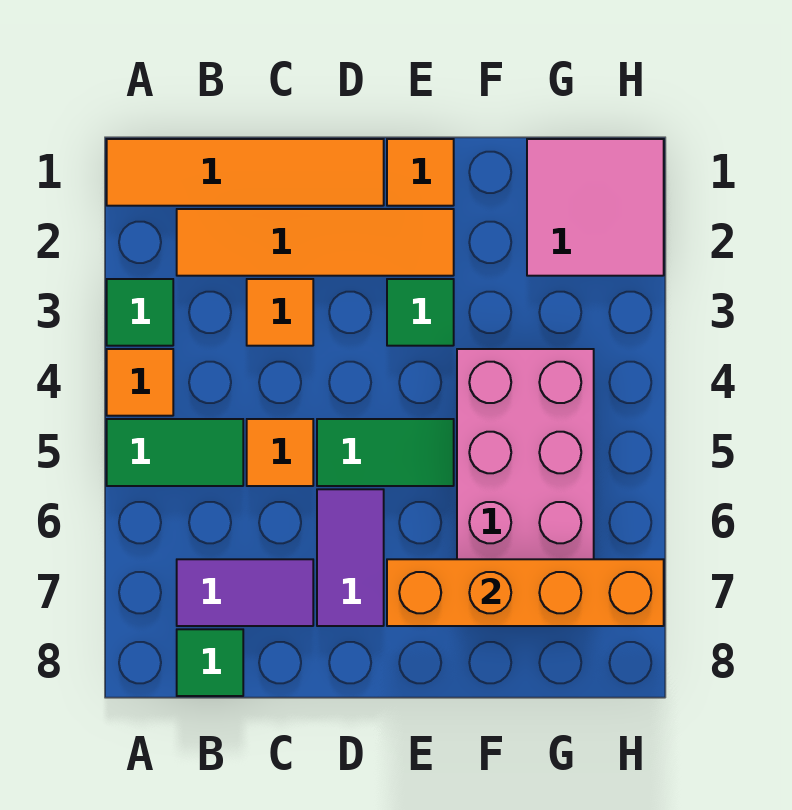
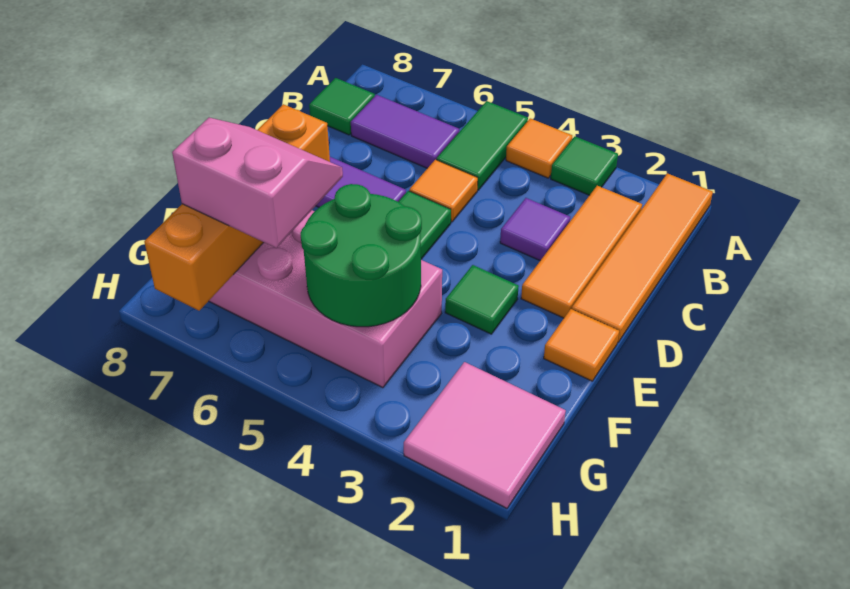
orange tile B2:E2 level 1 -> orange tile B2:D2 level 1
purple tile B7:C7 level 1 -> purple tile B6:B7 level 1
orange tile C3 level 1 -> purple tile C3 level 1
none -> green round brick F4:G5 level 2
none -> pink slope F6:G7 level 3 top G

